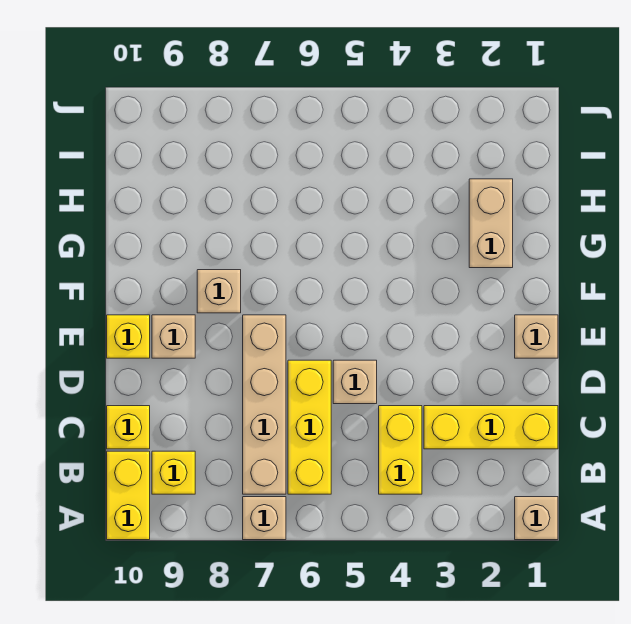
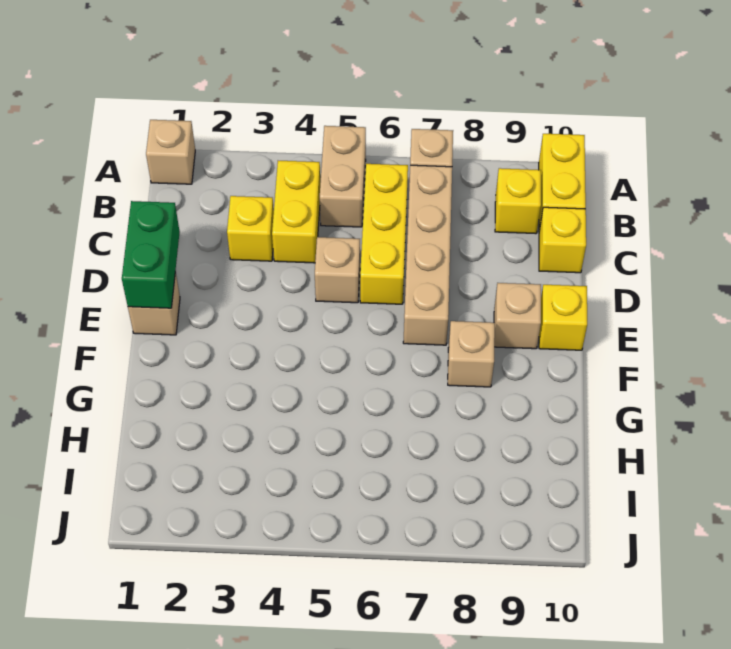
yellow brick C1:C3 level 1 -> yellow brick C3 level 1
none -> green brick D1:E1 level 2
tan brick G2:H2 level 1 -> tan brick A5:B5 level 1

